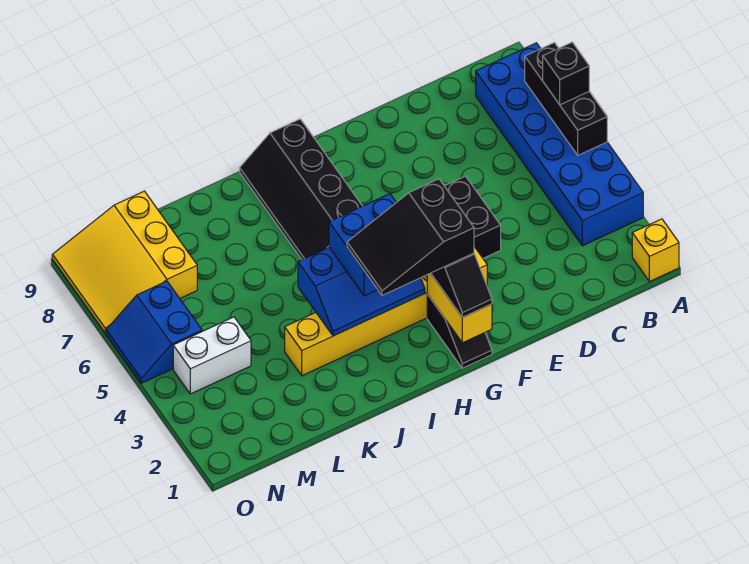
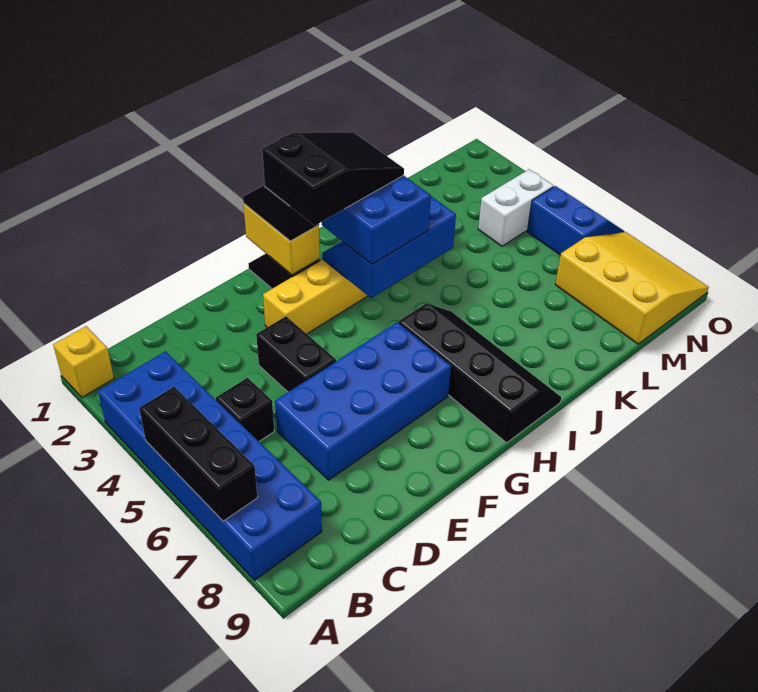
black brick A6 level 3 -> black brick C5 level 1
none -> blue brick D6:G7 level 1

